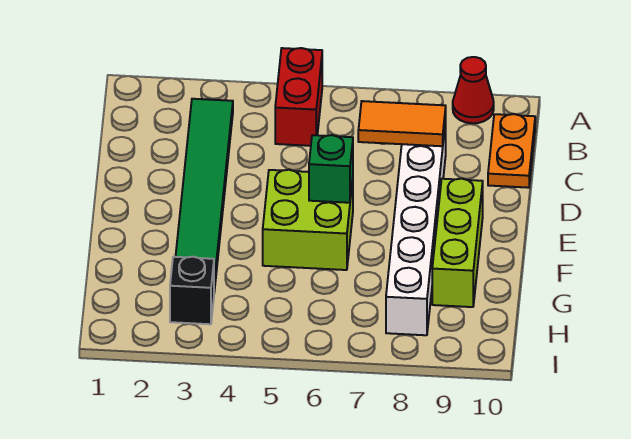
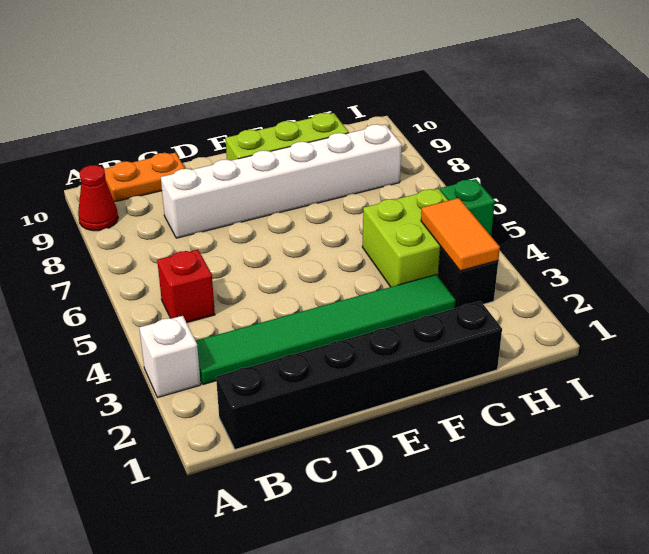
none -> white brick A3 level 1
red brick A5:B5 level 1 -> red brick B5 level 1
none -> black brick B1:G1 level 1
orange tile C7:C8 level 2 -> orange tile H3:H4 level 2
lime brick E5:F6 level 1 -> lime brick G4:H5 level 1
green brick E6 level 2 -> green brick I5 level 1

